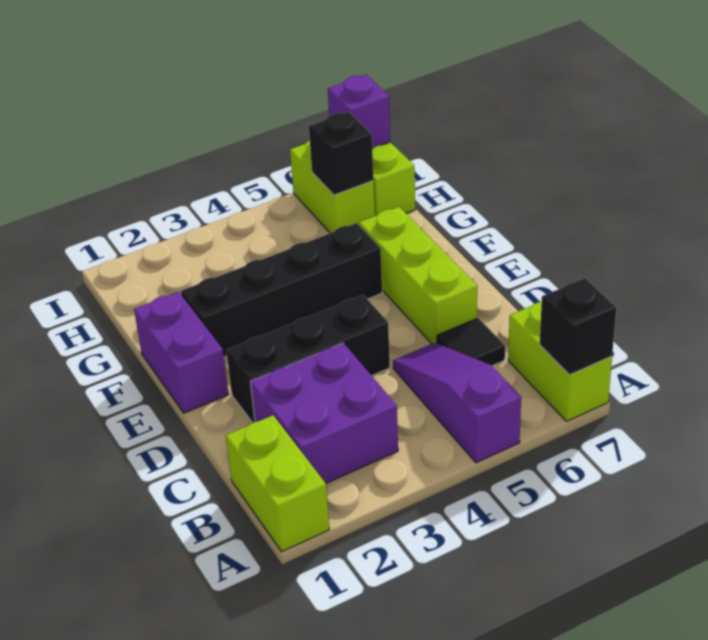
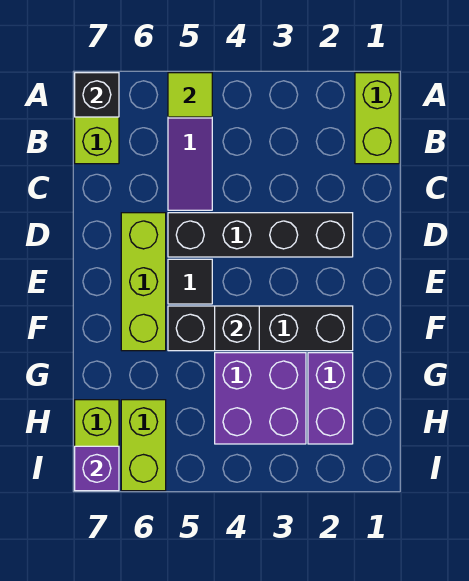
none -> lime tile A5 level 2
purple brick B2:C3 level 1 -> purple brick G3:H4 level 1
black tile C6 level 1 -> black tile E5 level 1
black brick D2:D4 level 1 -> black brick D2:D5 level 1
purple brick E1:F1 level 1 -> purple brick G2:H2 level 1
black brick H6 level 2 -> black brick F4 level 2

